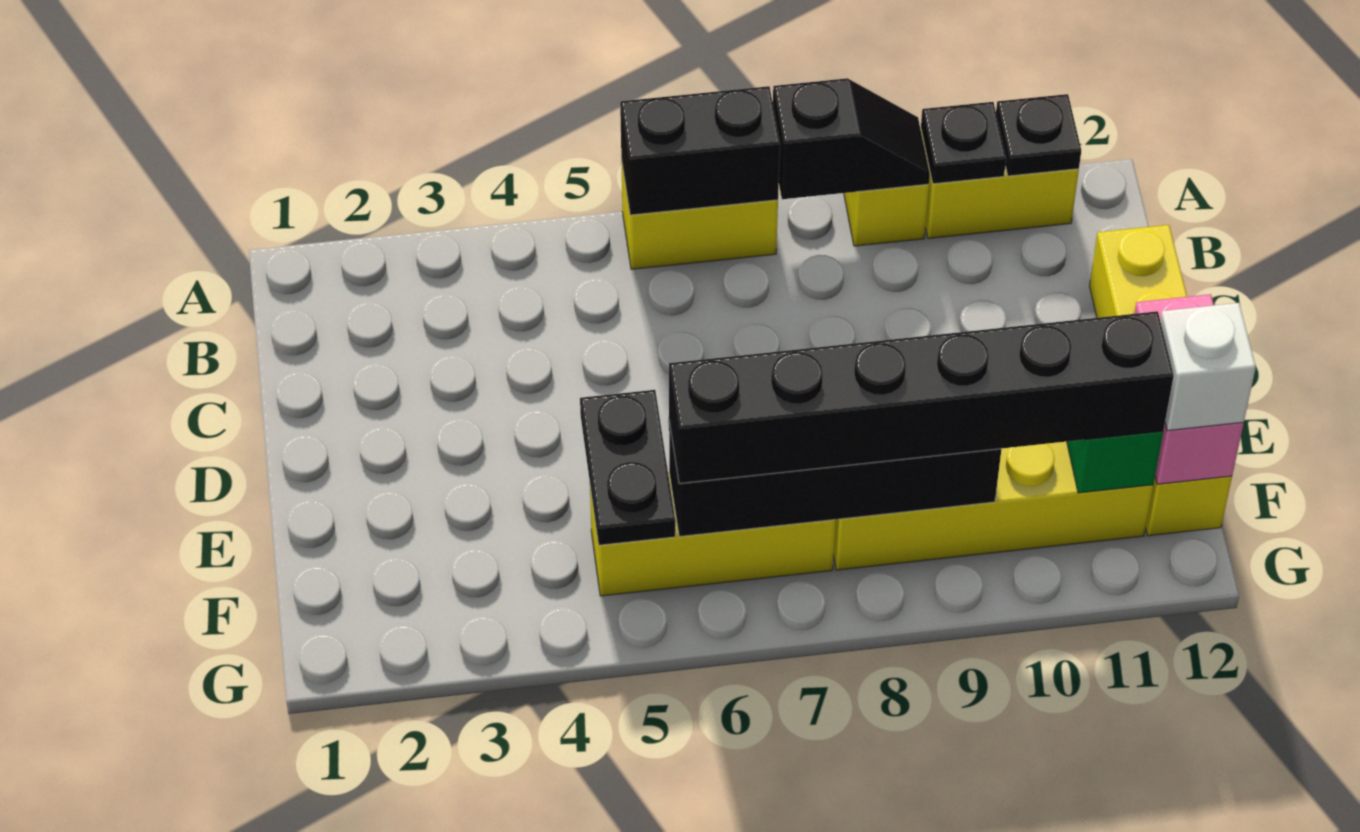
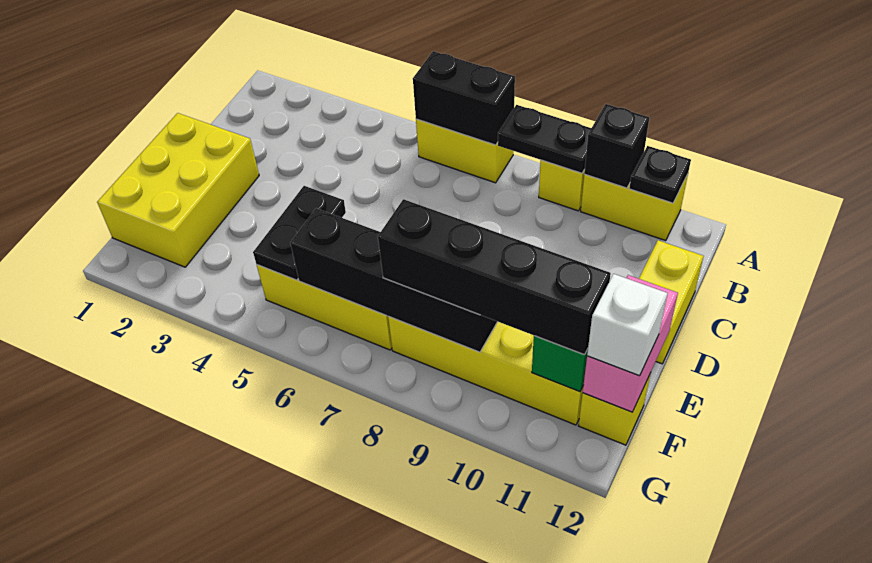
black slope A8:A9 level 2 top 8 -> black plate A8:A9 level 2
black plate A10 level 2 -> black brick A10 level 2
none -> yellow brick D1:F2 level 1
black brick F6:F11 level 3 -> black brick F8:F11 level 3

